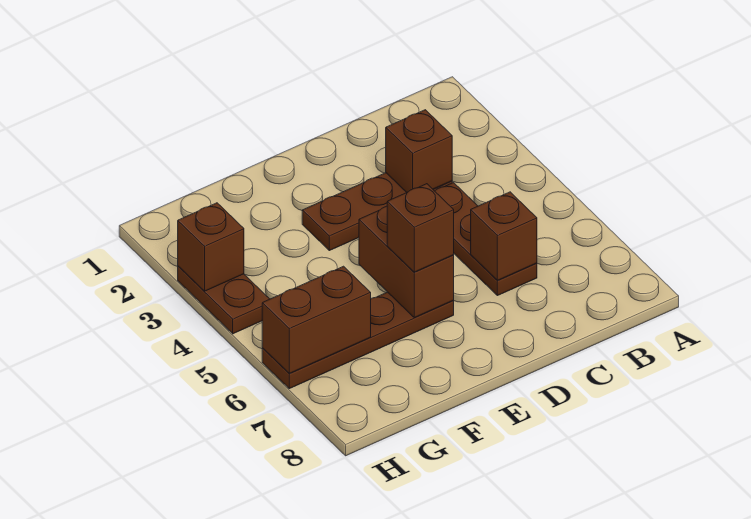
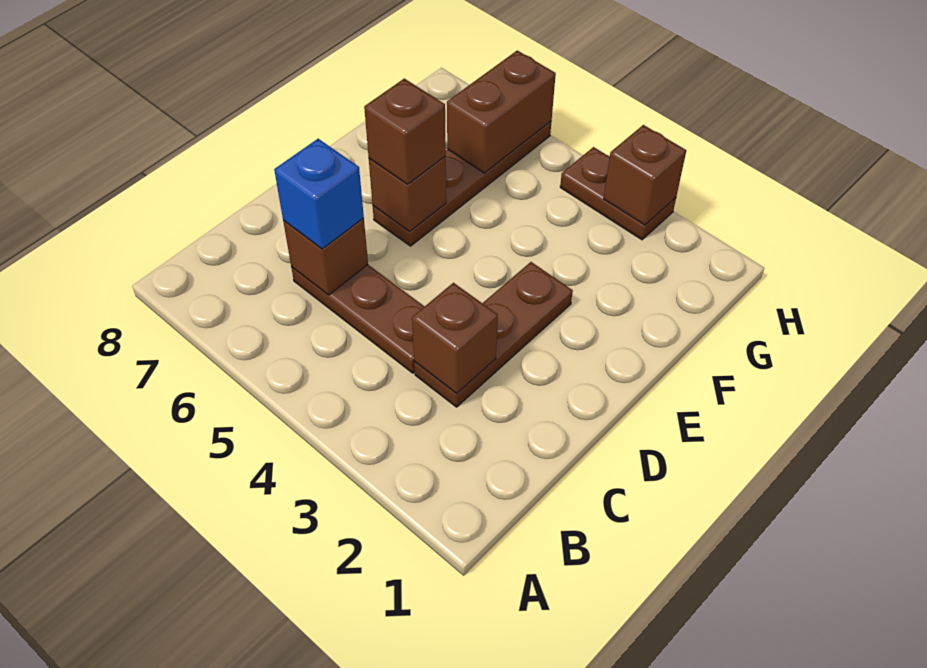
none -> blue brick C6 level 3
brown brick E5:E6 level 2 -> brown brick E6 level 2

